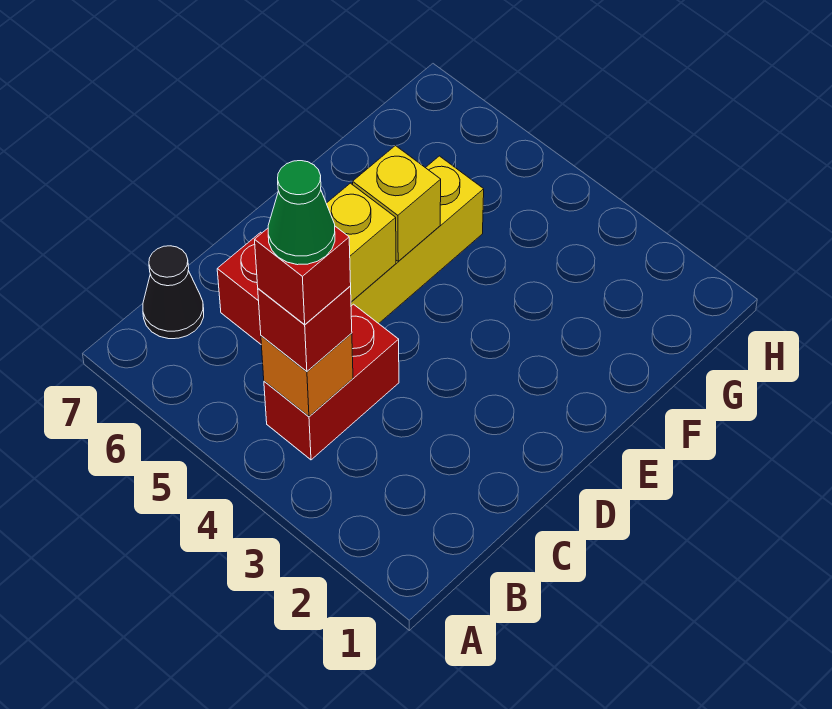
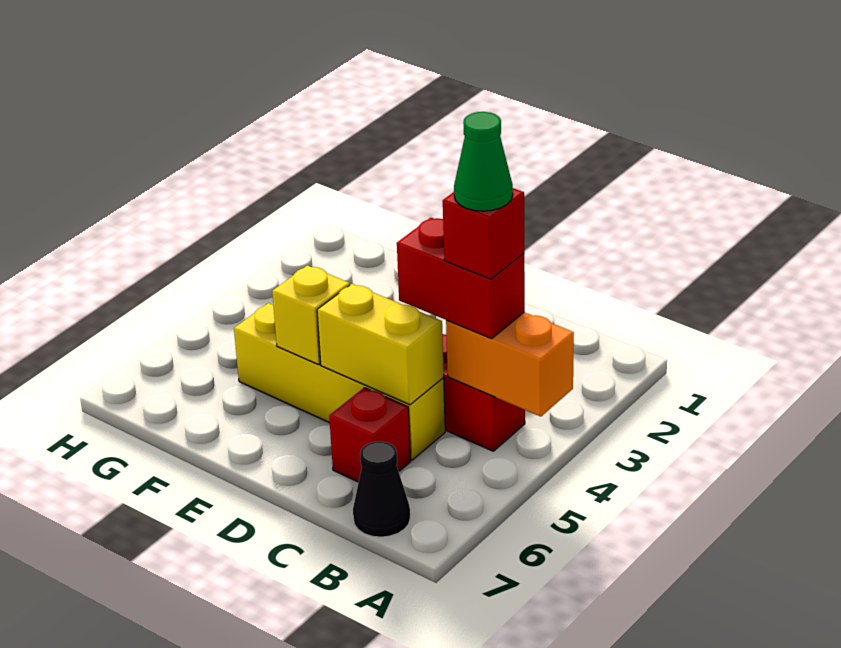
orange brick B4 level 2 -> orange brick A4:B4 level 2
red brick B4 level 3 -> red brick B4:C4 level 3

